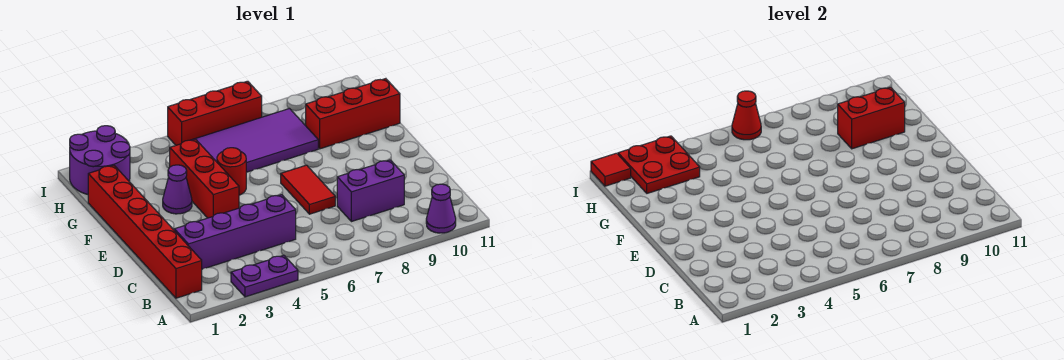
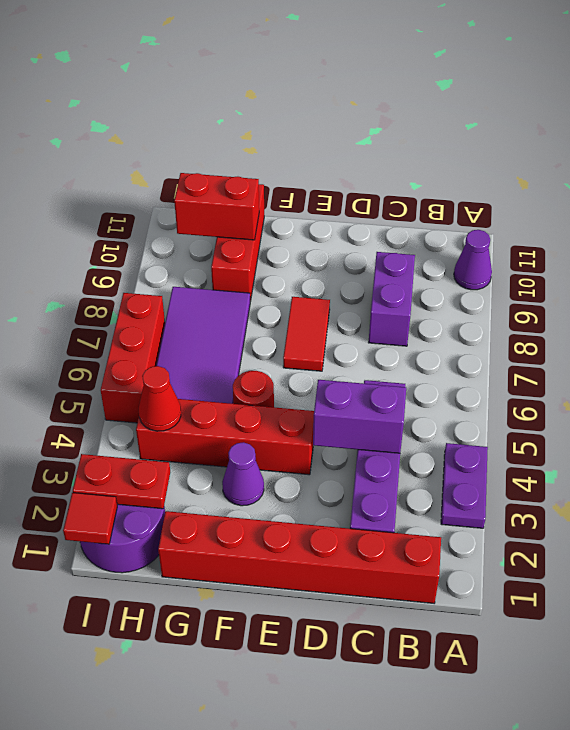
none -> purple brick C4:D4 level 2
red tile D7:E7 level 1 -> red tile E7:E8 level 1
red brick E4:G4 level 1 -> red brick E4:H4 level 1
red brick G9:G10 level 2 -> red brick G10:H10 level 2
red plate H2:I3 level 2 -> red plate H2:I2 level 2
red cone I6 level 2 -> red cone H4 level 2

